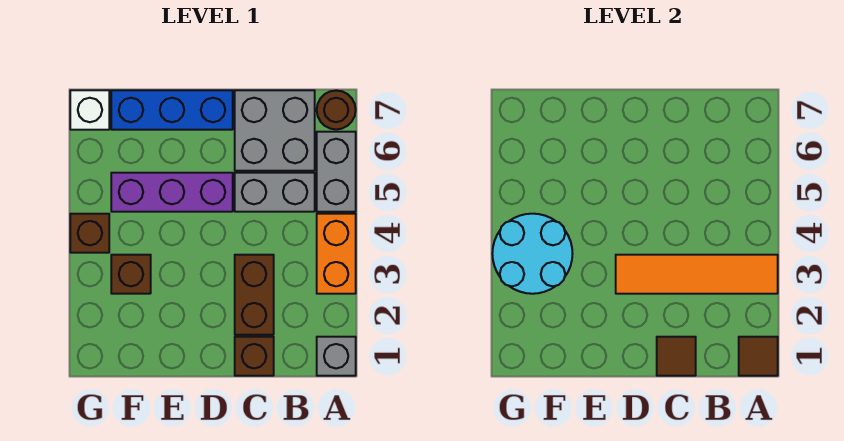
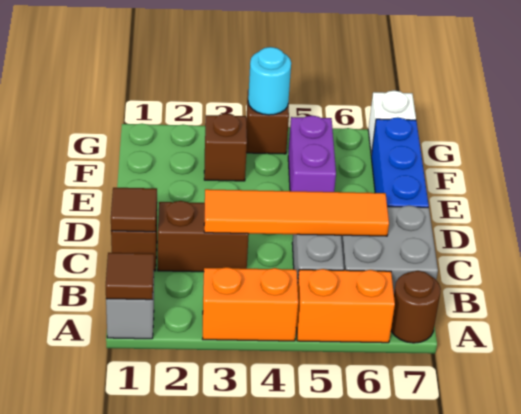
orange tile A3:D3 level 2 -> orange tile C3:C6 level 2
grey brick A5:A6 level 1 -> orange brick A5:A6 level 1
purple brick D5:F5 level 1 -> purple brick E5:F5 level 1
cyan round brick F3:G4 level 2 -> cyan round brick G4 level 2

